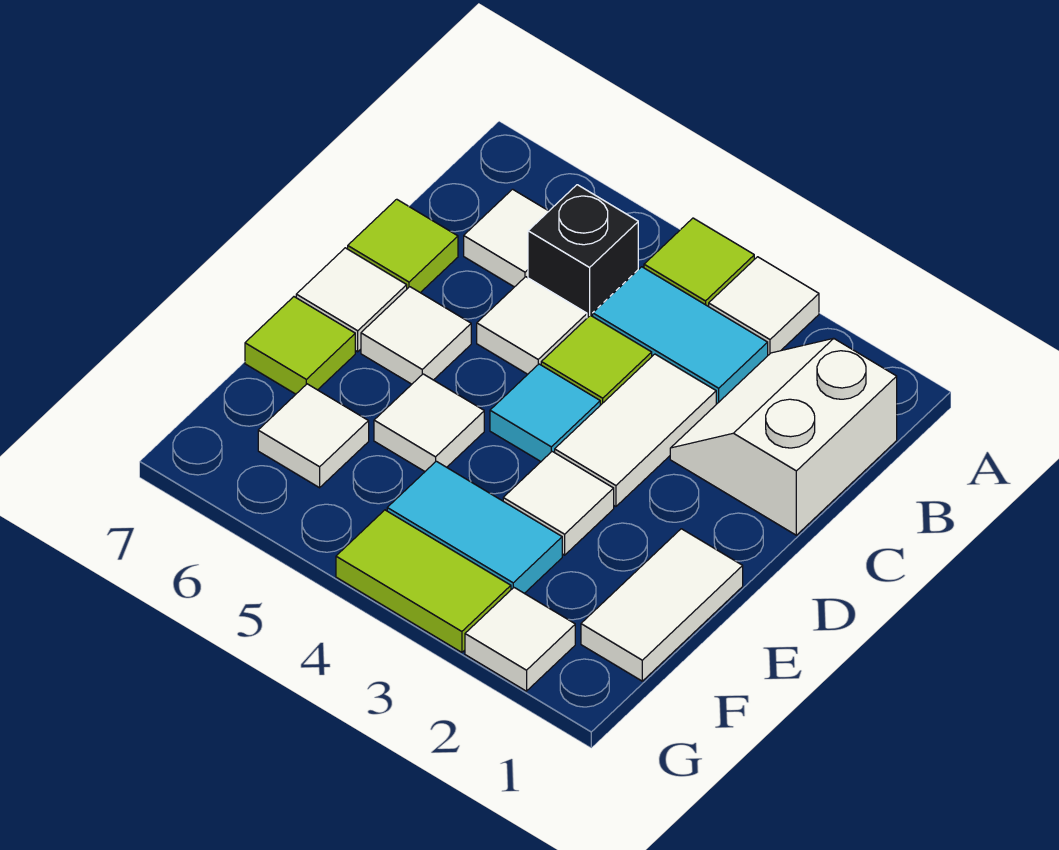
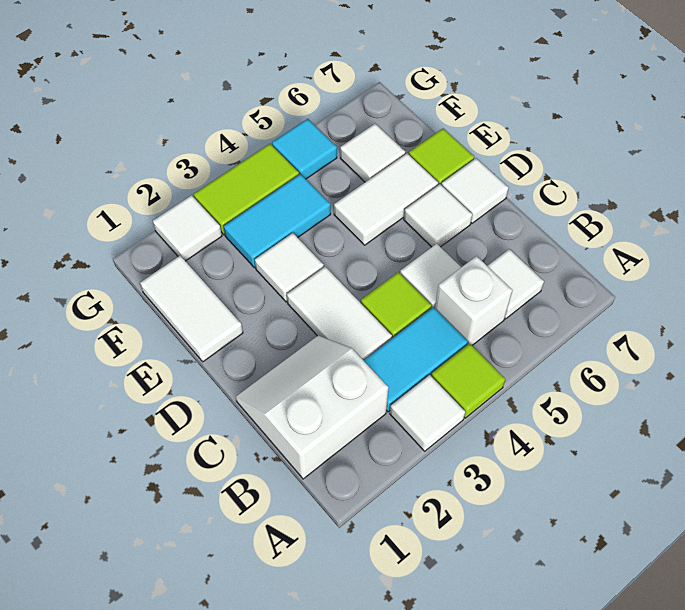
white slope B1:C2 level 1 top 1 -> white slope B1:C2 level 1 top B
black brick B5 level 1 -> white brick B5 level 1
lime tile C7 level 1 -> none
cyan tile D4 level 1 -> cyan tile G5 level 1
white tile E5 level 1 -> white tile E5:E6 level 1

